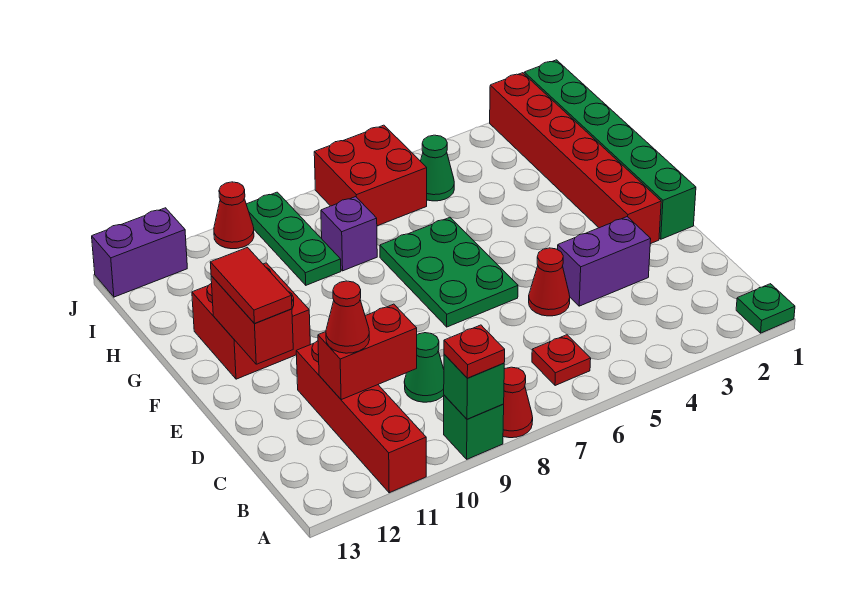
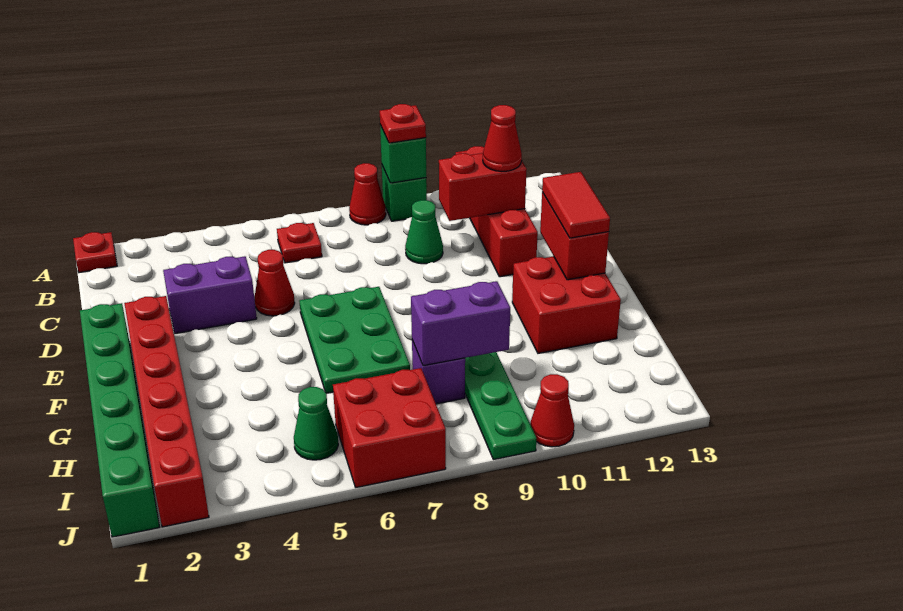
green plate A1 level 1 -> red plate A1 level 1
purple brick J12:J13 level 1 -> purple brick H8:H9 level 2

